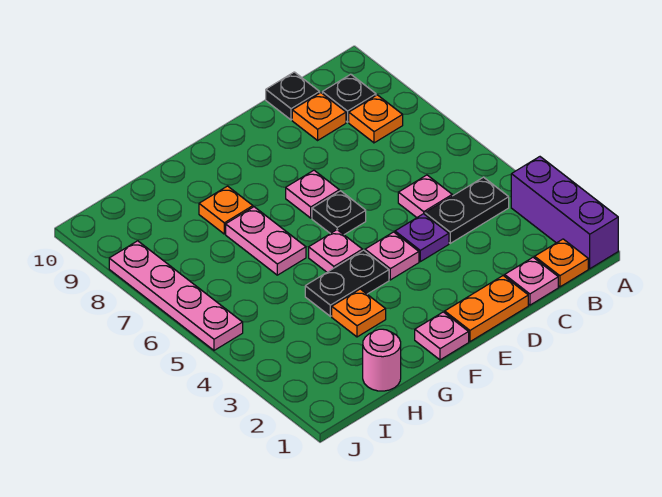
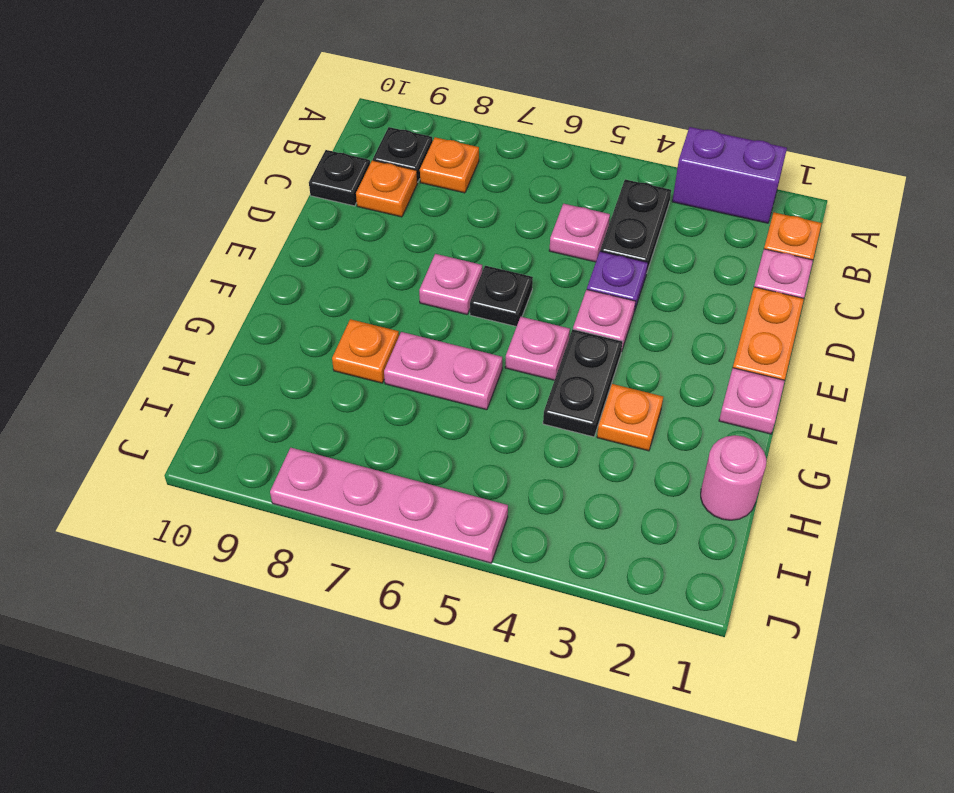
purple brick A1:A3 level 1 -> purple brick A2:A3 level 1

